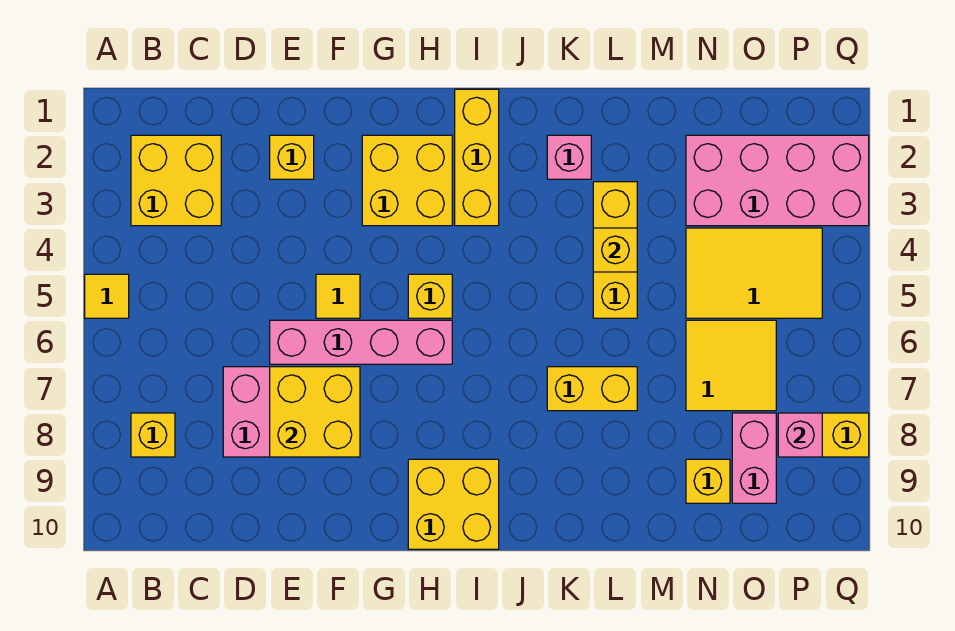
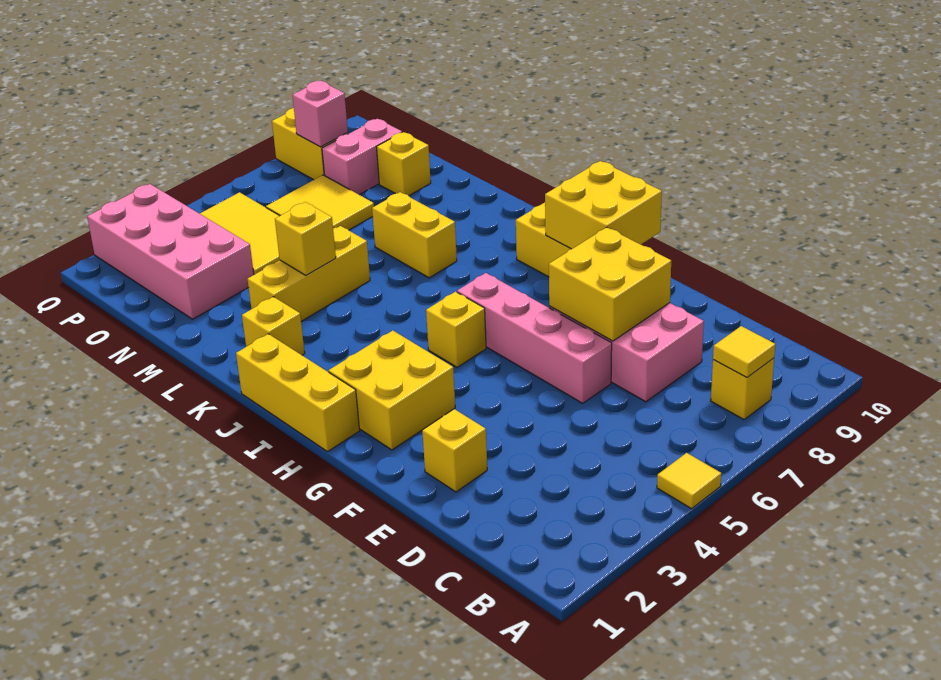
yellow brick B2:C3 level 1 -> yellow brick G9:H10 level 2
yellow tile F5 level 1 -> yellow tile B8 level 2
yellow brick I1:I3 level 1 -> yellow brick H1:J1 level 1
pink brick K2 level 1 -> yellow brick K2 level 1

